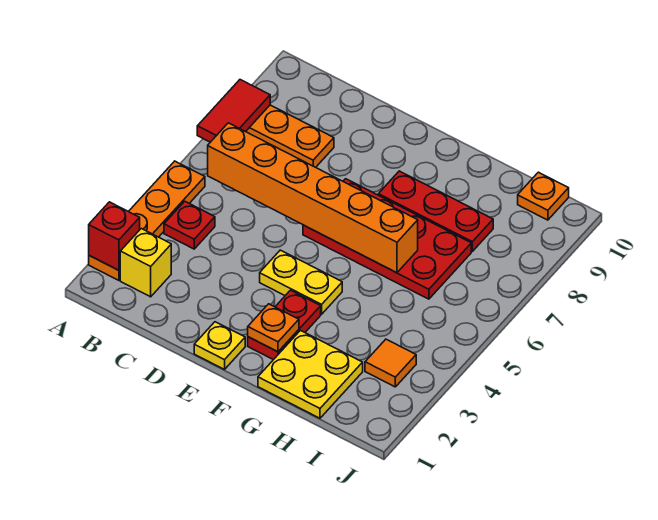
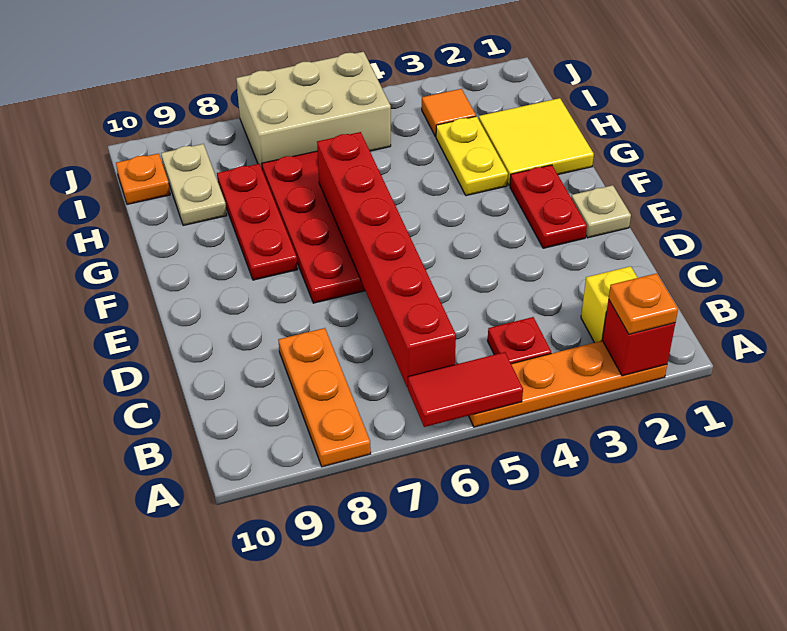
red tile A7:A8 level 2 -> red tile A5:A6 level 2
orange brick B6:G6 level 2 -> red brick B6:G6 level 2
yellow plate E1 level 1 -> tan plate E1 level 1
yellow plate E4:F4 level 1 -> yellow plate G3:H3 level 1
red plate F2:F3 level 1 -> red plate E2:F2 level 1
orange plate F2 level 2 -> orange plate A2 level 3
yellow plate G1:H2 level 1 -> yellow tile G1:H2 level 1
none -> tan plate H9:I9 level 1
none -> tan brick I5:J7 level 1

